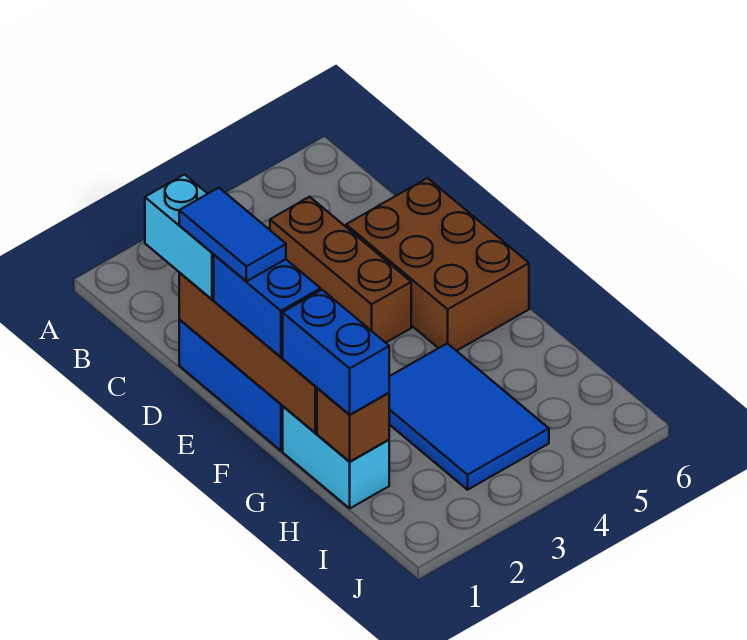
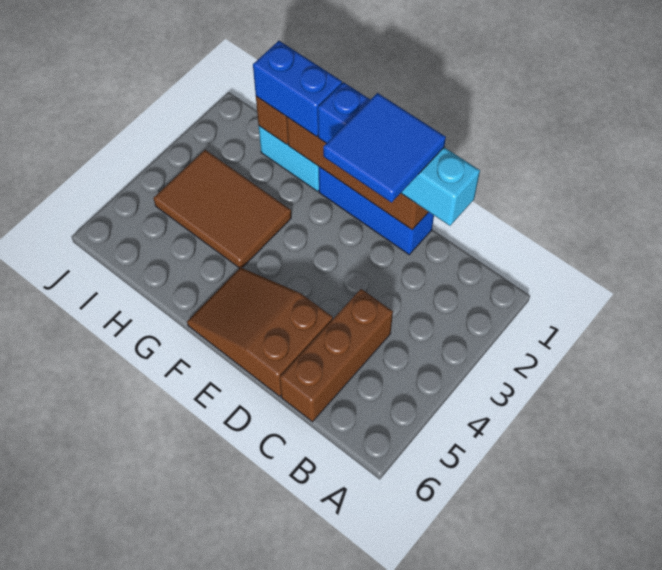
brown brick C4:E4 level 1 -> brown brick C4:C6 level 1
blue tile D1:E1 level 4 -> blue tile D1:E2 level 4
brown brick D5:F6 level 1 -> brown slope D5:F6 level 1 top D
blue tile G3:I4 level 1 -> brown tile G3:I4 level 1

